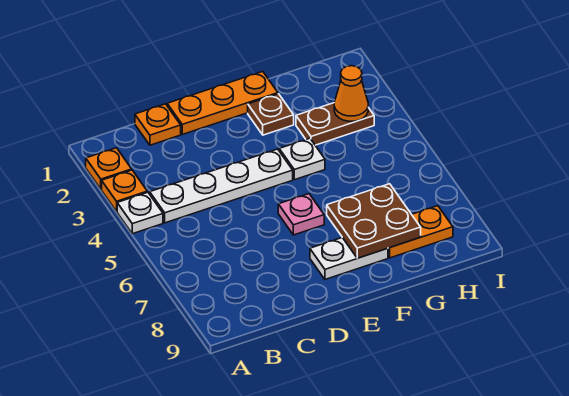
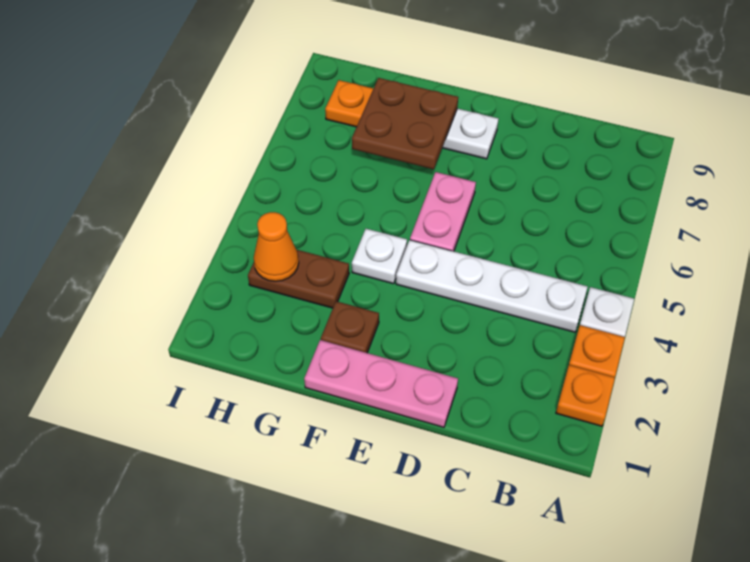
orange plate C1 level 1 -> none
orange plate D1:F1 level 1 -> pink plate D1:F1 level 1
pink plate E6 level 1 -> pink plate E5:E6 level 1

